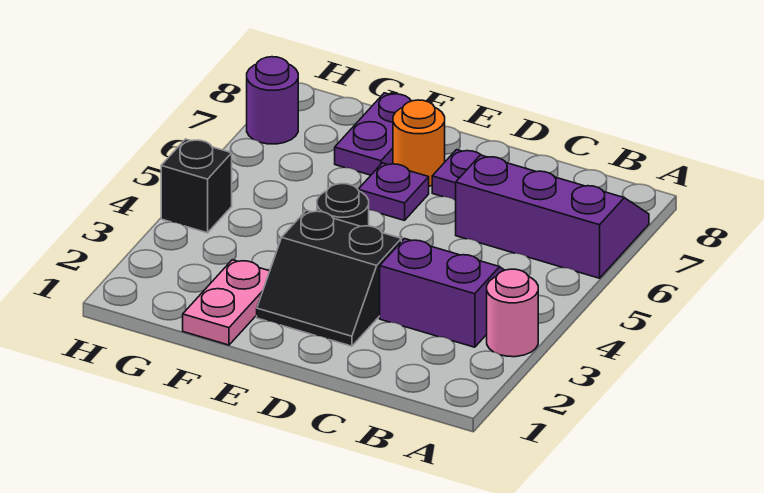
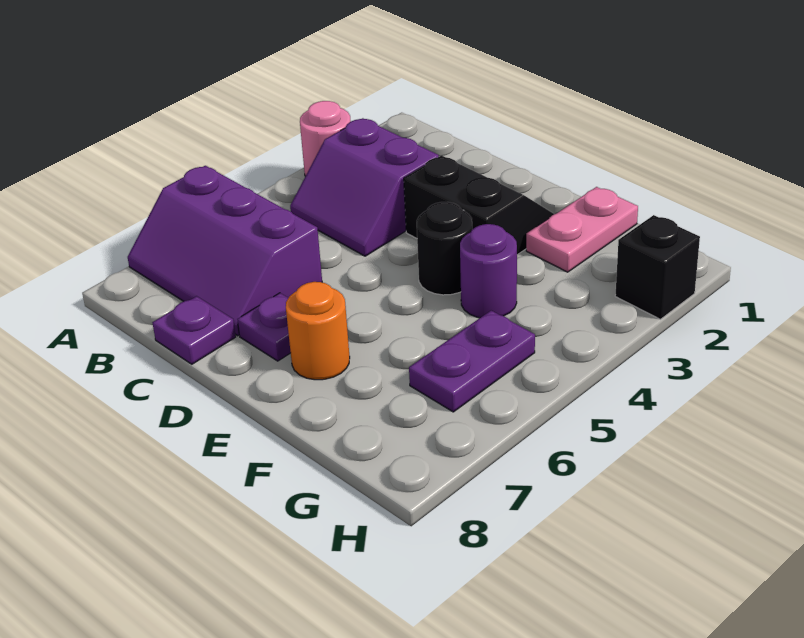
purple plate E6 level 1 -> purple plate C8 level 1
purple plate F7:F8 level 1 -> purple plate G5:G6 level 1
black brick H4 level 1 -> black brick H2 level 1
purple round brick H7 level 1 -> purple round brick F4 level 1

